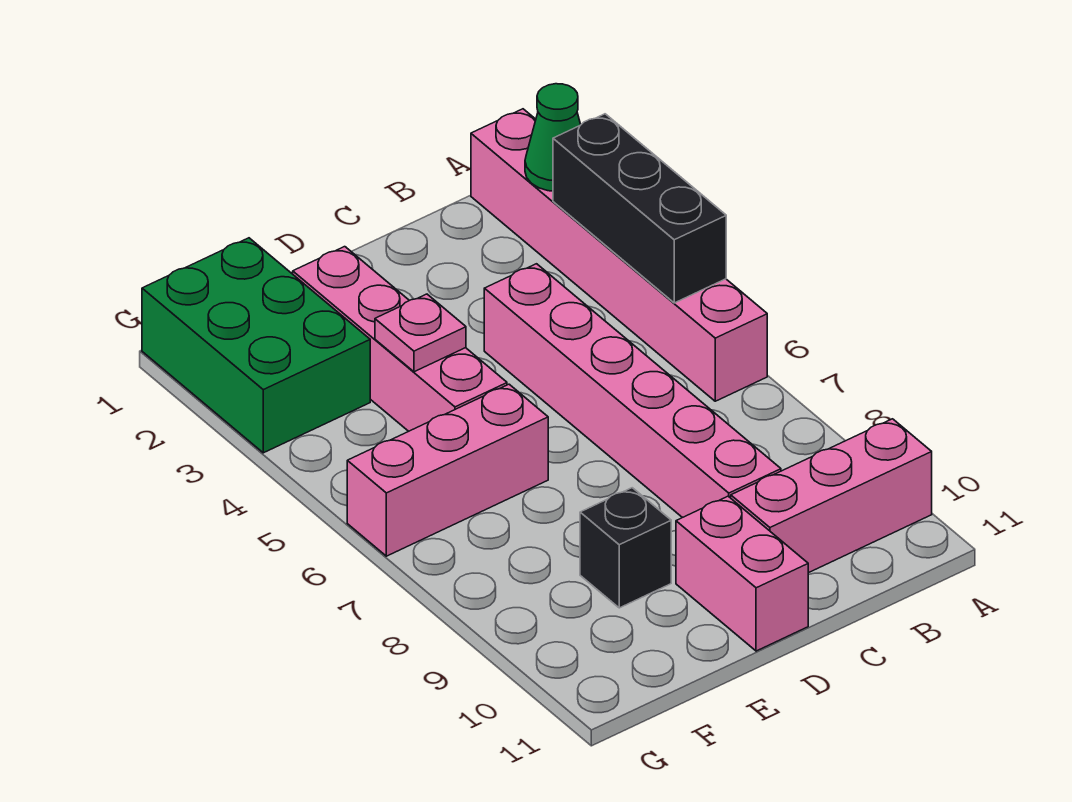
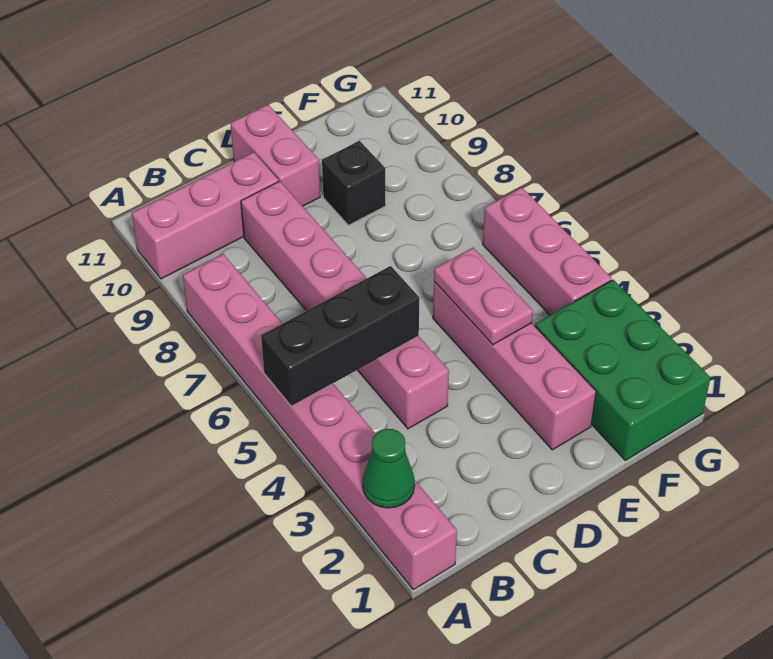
pink brick A1:A6 level 1 -> pink brick A1:A8 level 1
black brick A3:A5 level 2 -> black brick A5:C5 level 2
pink plate E4 level 2 -> pink plate E4:E5 level 2
pink brick E6:G6 level 1 -> pink brick G4:G6 level 1

